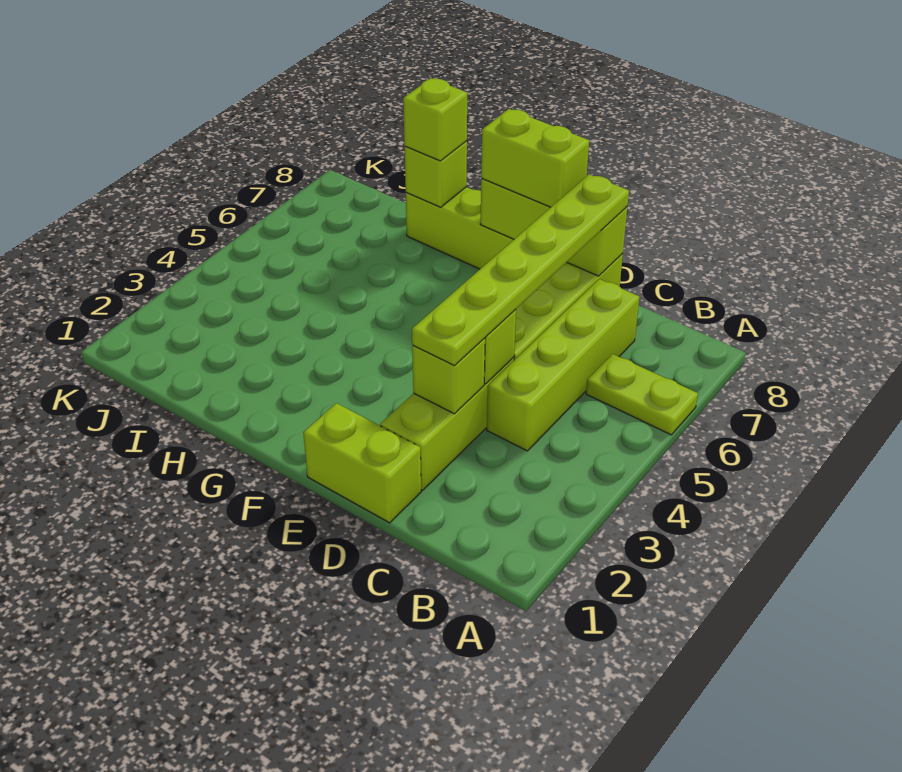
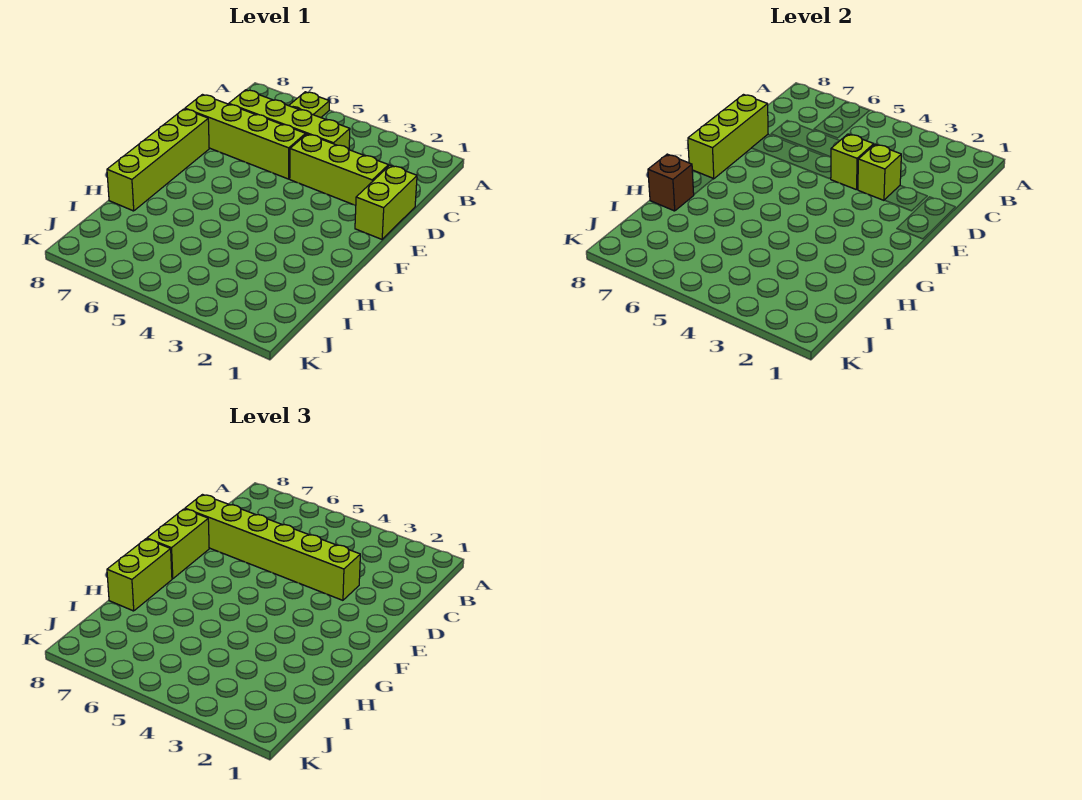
lime plate D3:D8 level 3 -> lime brick D3:D8 level 3
lime brick H8 level 2 -> brown brick H8 level 2
lime brick H8 level 3 -> lime brick G8:H8 level 3

